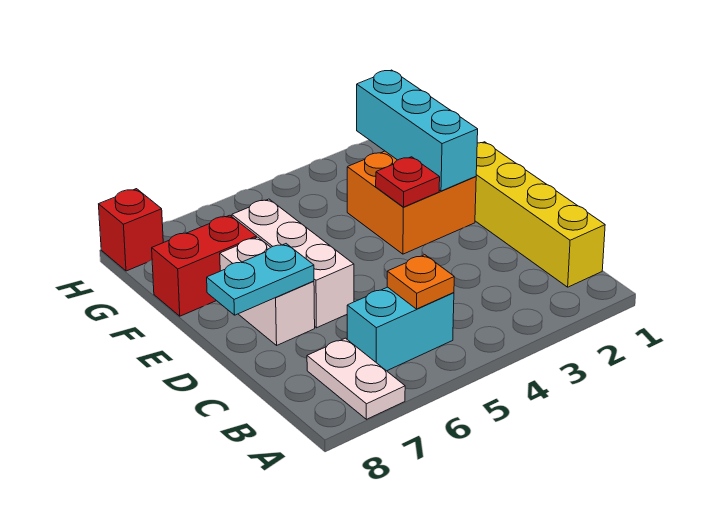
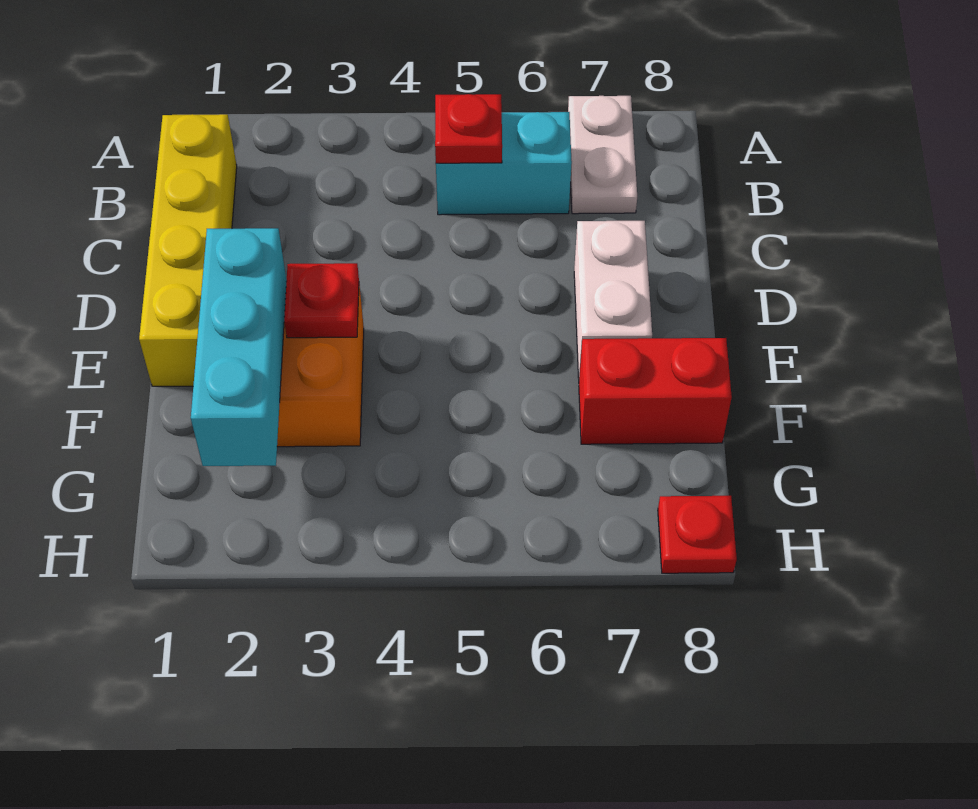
orange plate B5 level 2 -> red plate B5 level 2
white brick D6:F6 level 1 -> none
cyan plate D7:D8 level 2 -> none
red brick H8 level 1 -> red plate H8 level 1

